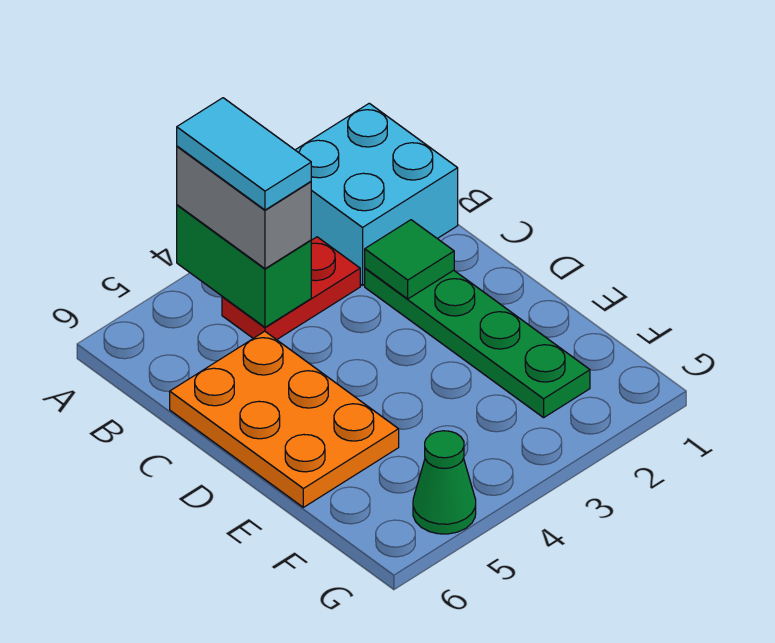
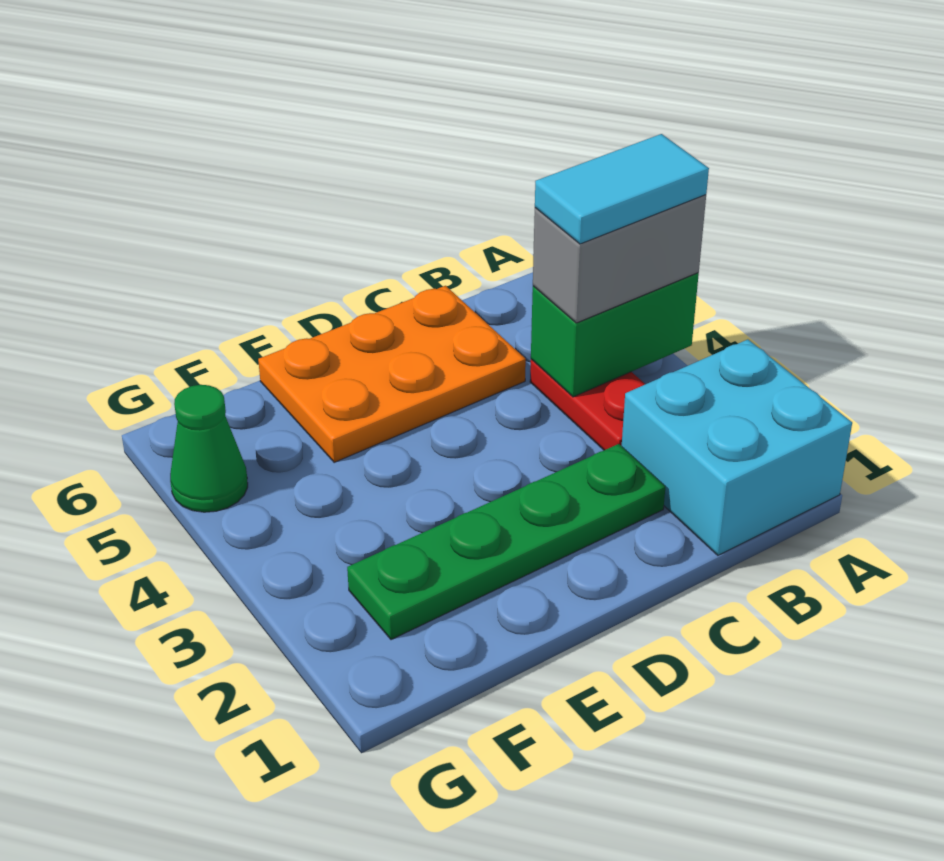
green tile C2 level 2 -> none

